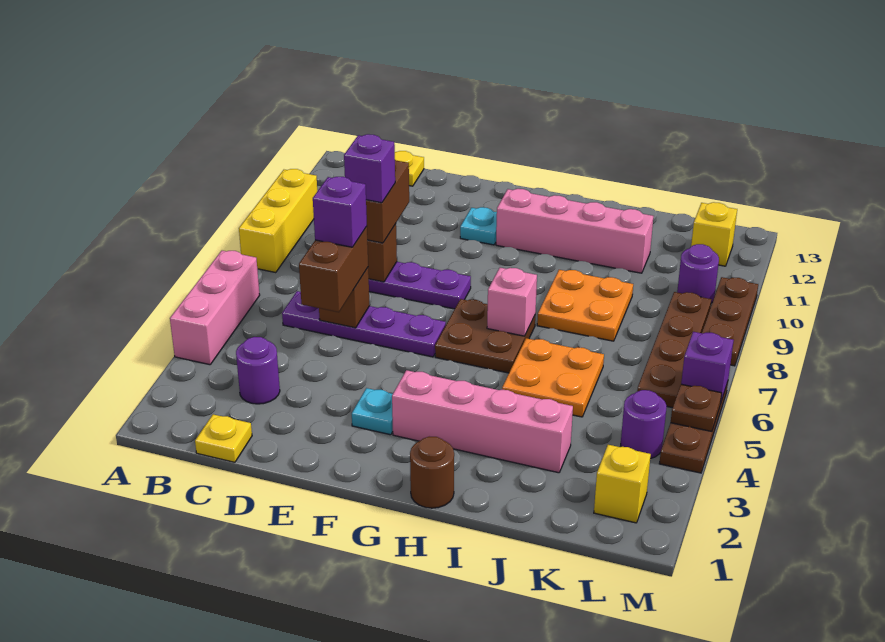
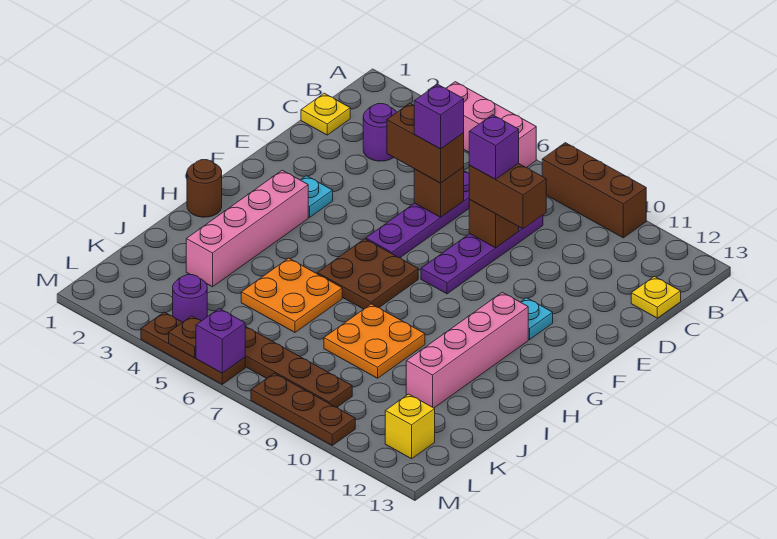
yellow brick A8:A10 level 1 -> brown brick A8:A10 level 1
pink brick H7 level 2 -> none
yellow brick L2 level 1 -> none
purple round brick L10 level 1 -> none

